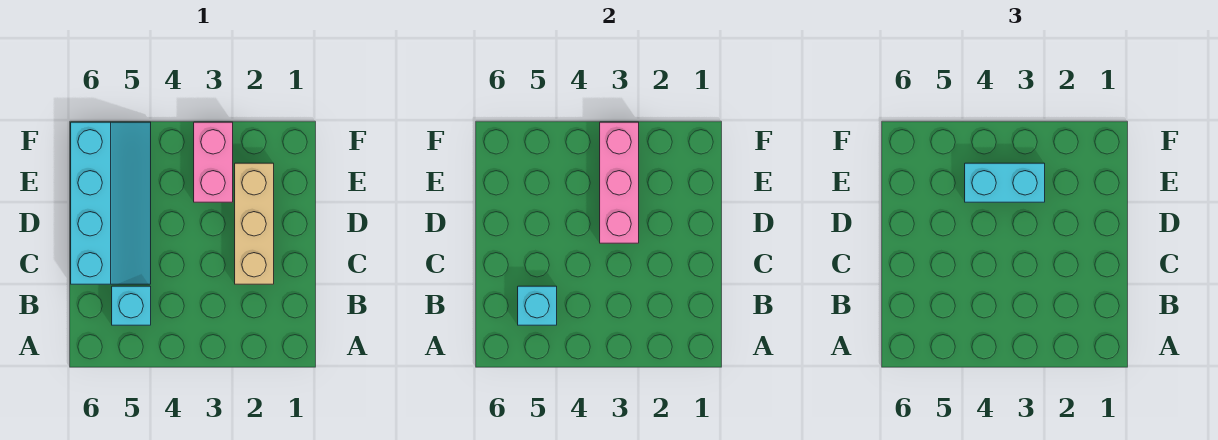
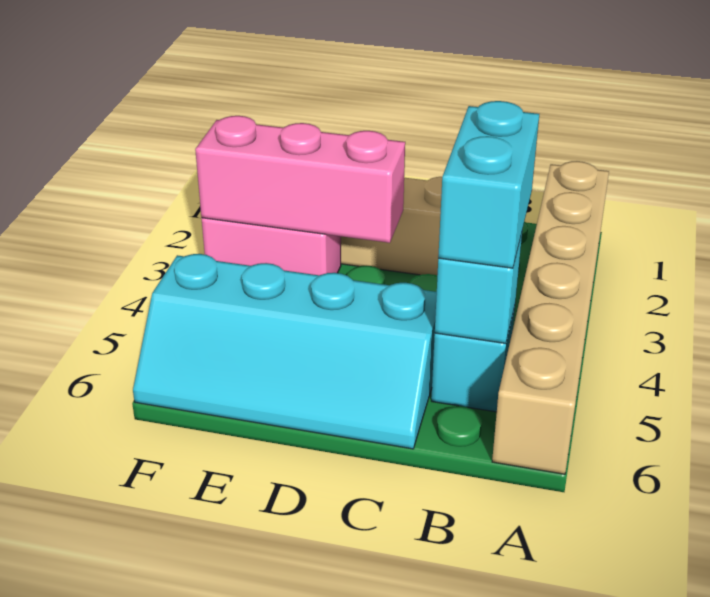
none -> tan brick A1:A6 level 1
cyan slope C5:F6 level 1 top 6 -> cyan slope C5:F6 level 1 top 5
cyan brick E3:E4 level 3 -> cyan brick B4:B5 level 3

